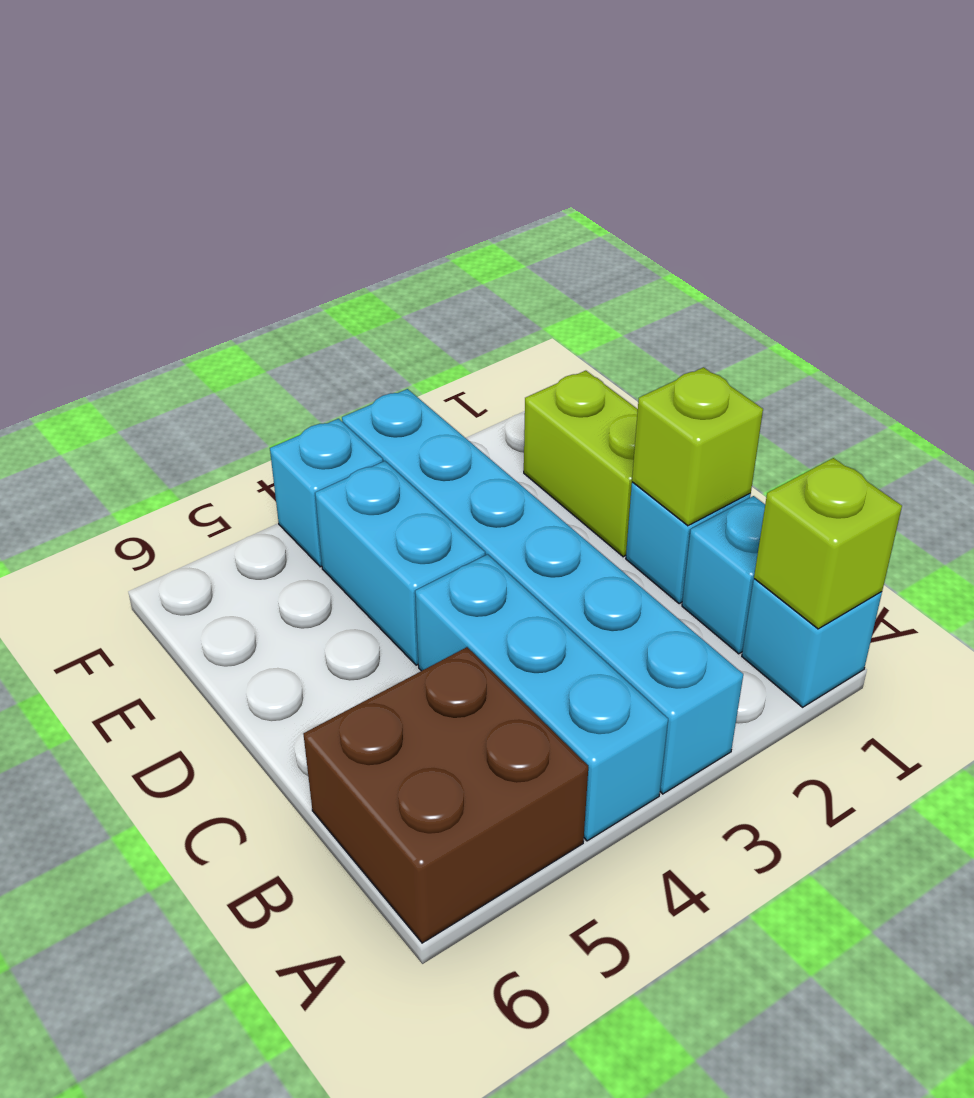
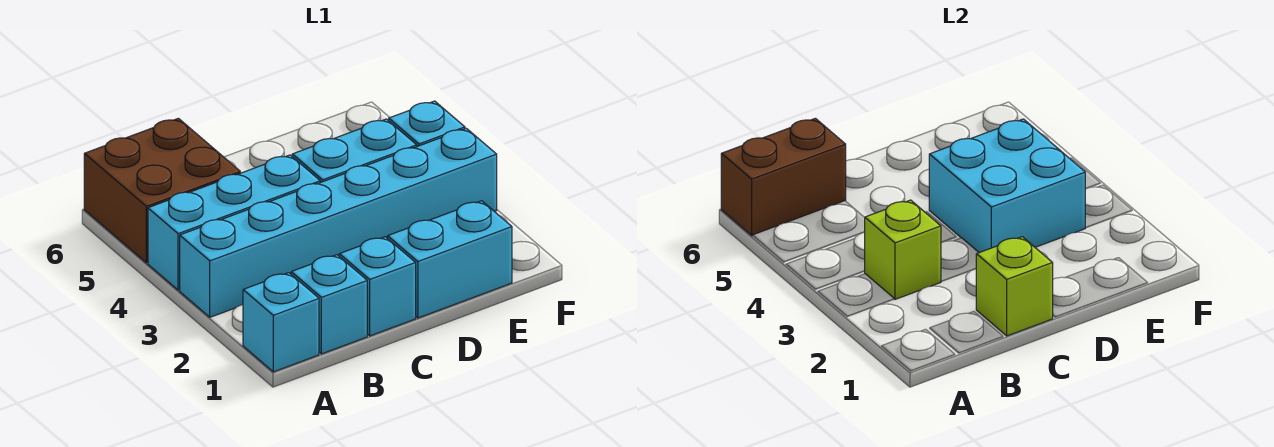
lime brick A1 level 2 -> lime brick B3 level 2
none -> brown brick A6:B6 level 2
lime brick D1:E1 level 1 -> cyan brick D1:E1 level 1
none -> cyan brick D3:E4 level 2

